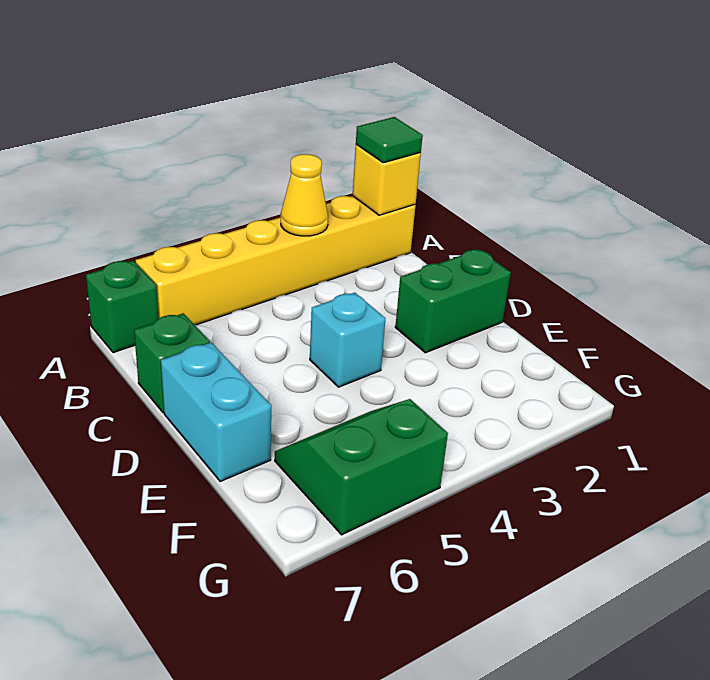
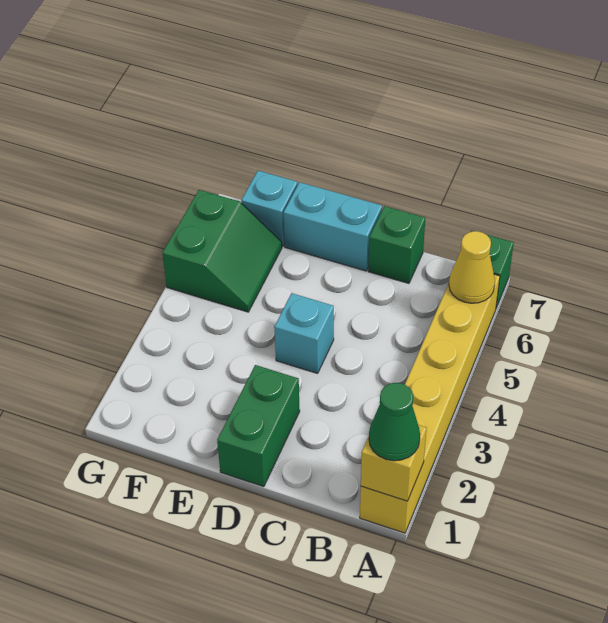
green tile A1 level 3 -> green cone A1 level 3
yellow cone A3 level 2 -> yellow cone A6 level 2
none -> cyan brick F7 level 1

